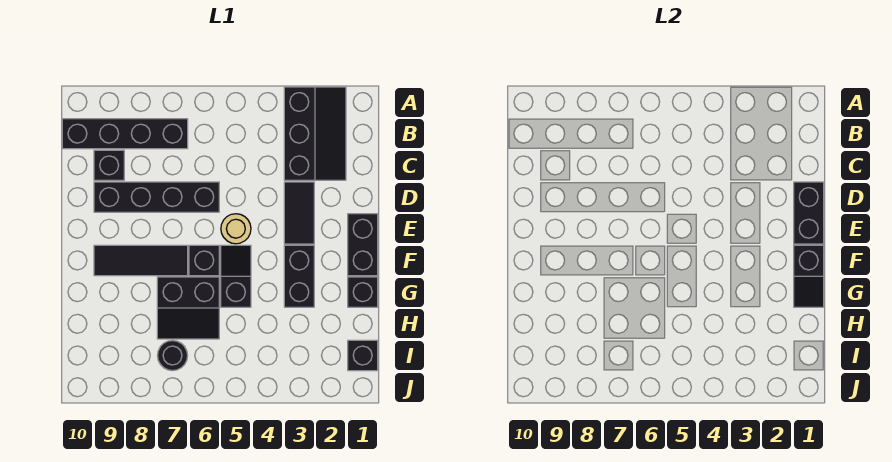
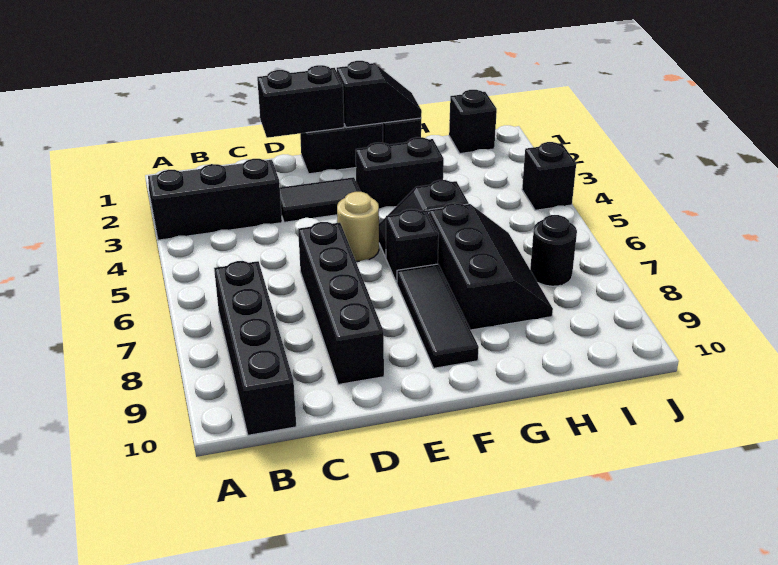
black brick C9 level 1 -> black brick J4 level 1
black slope G6:H7 level 1 top G -> black slope G6:H8 level 1 top G

